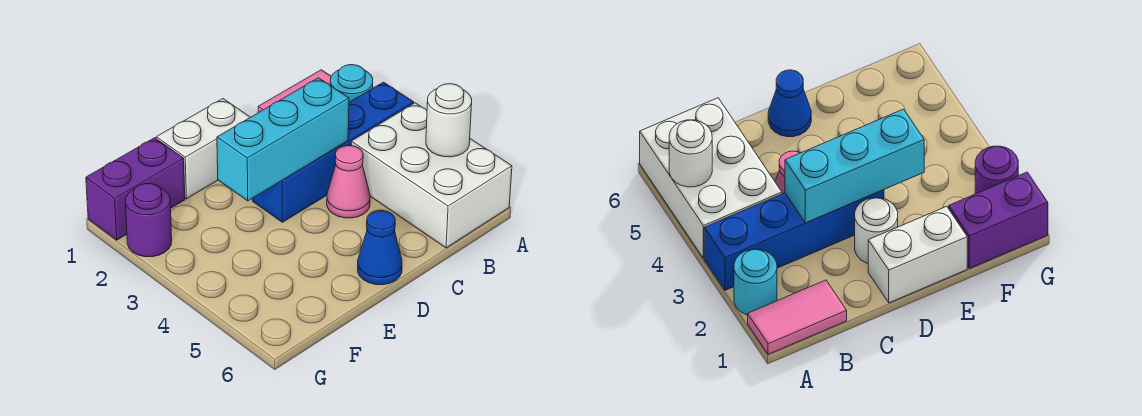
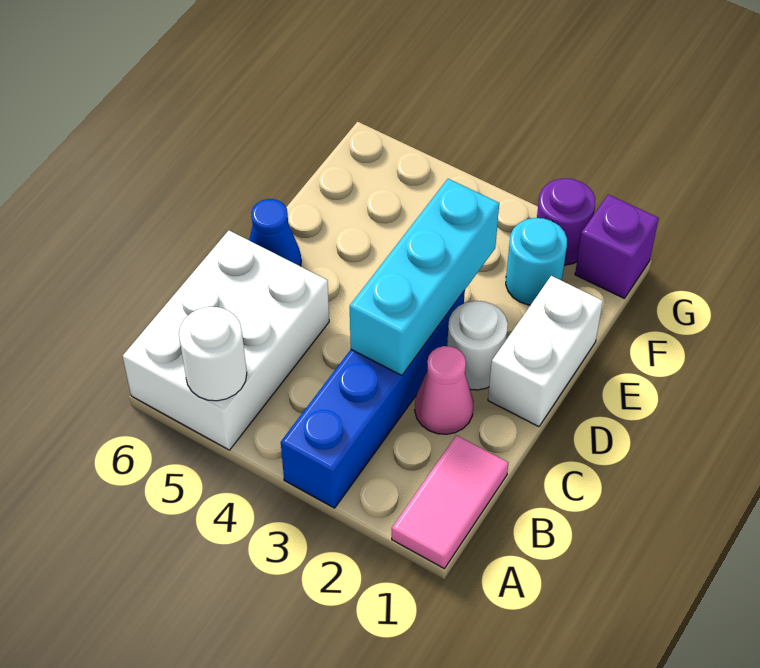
cyan round brick A2 level 1 -> cyan round brick F2 level 1
white brick A4:B6 level 1 -> white brick A5:C6 level 1
pink cone C4 level 1 -> pink cone C2 level 1
purple brick F1:G1 level 1 -> purple brick G1 level 1

